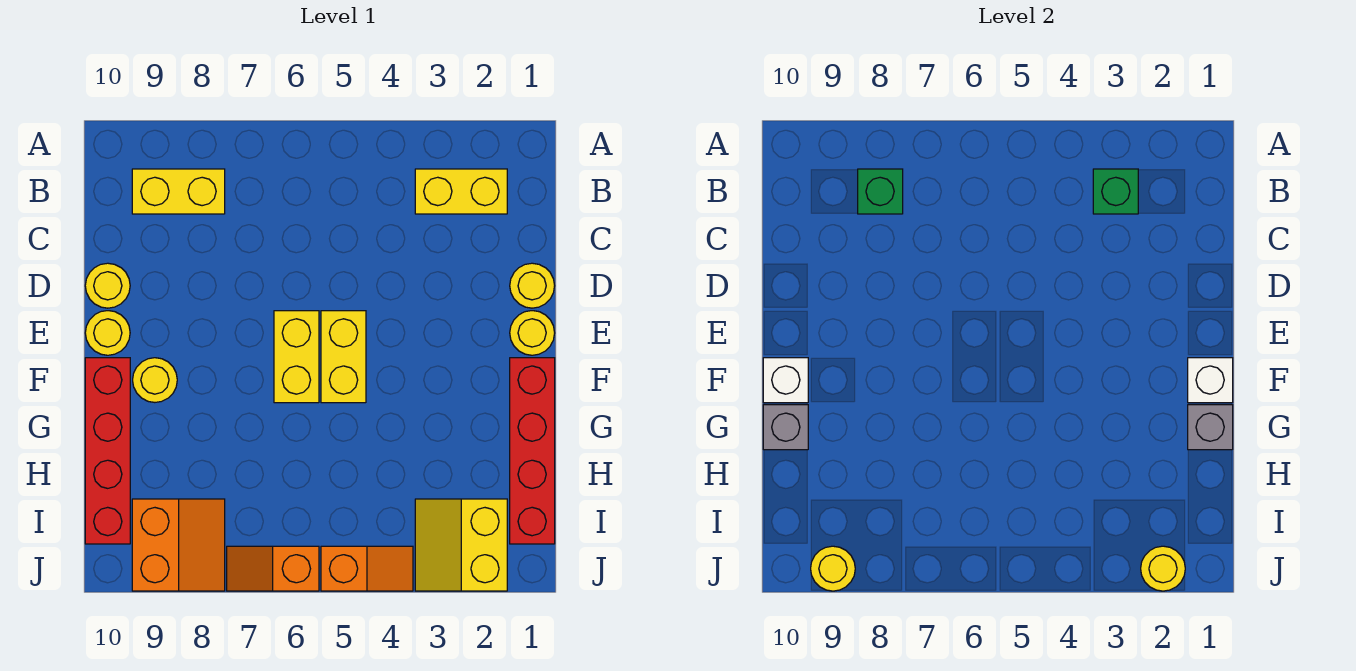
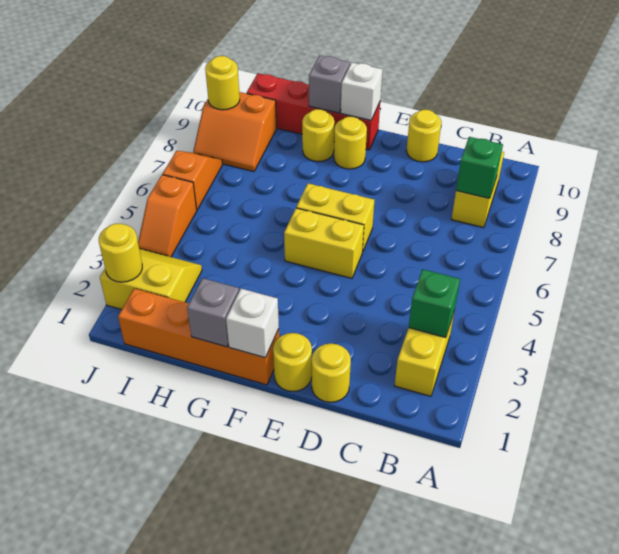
yellow round brick E10 level 1 -> yellow round brick G9 level 1
red brick F1:I1 level 1 -> orange brick F1:I1 level 1

